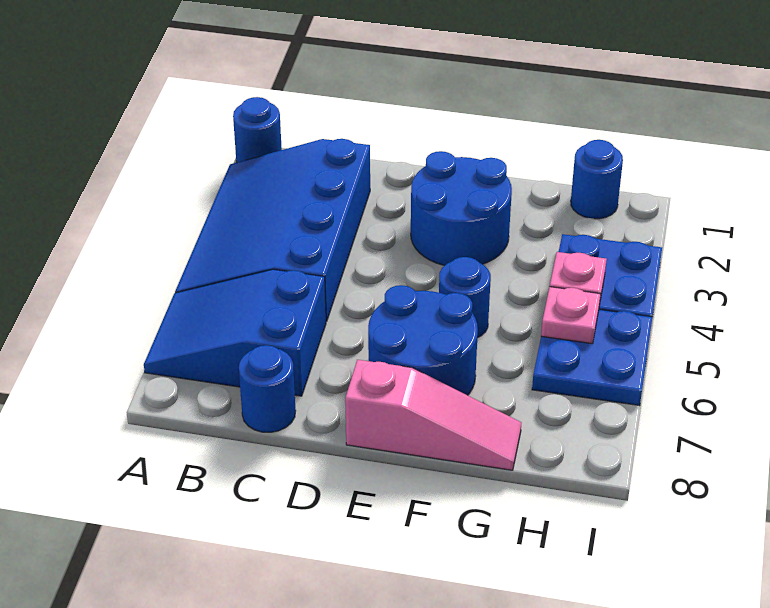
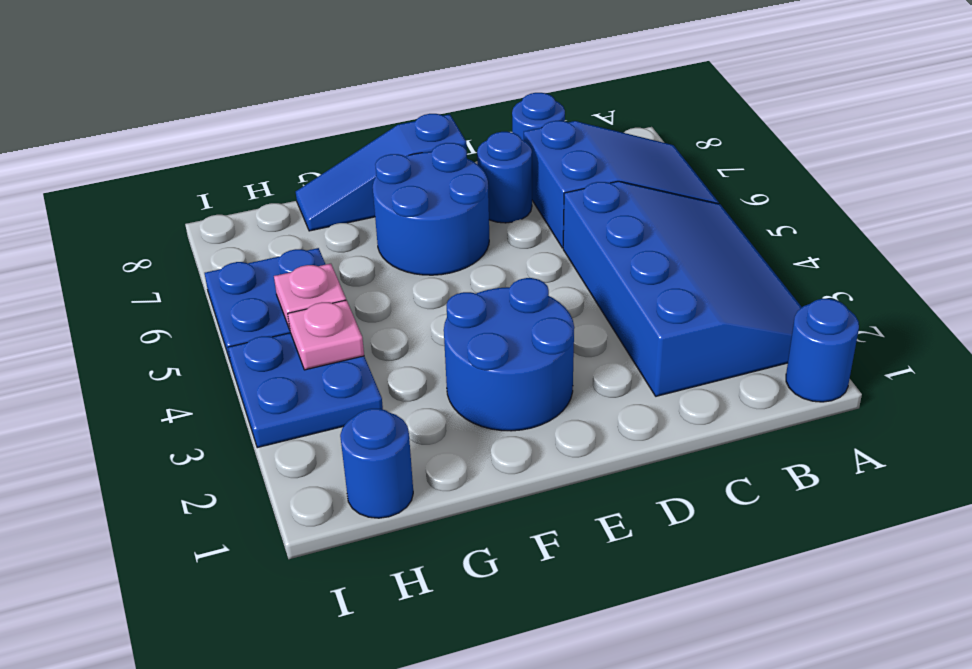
pink slope E8:G8 level 1 top E -> blue slope E8:G8 level 1 top E
blue round brick F5 level 1 -> blue round brick D7 level 1

